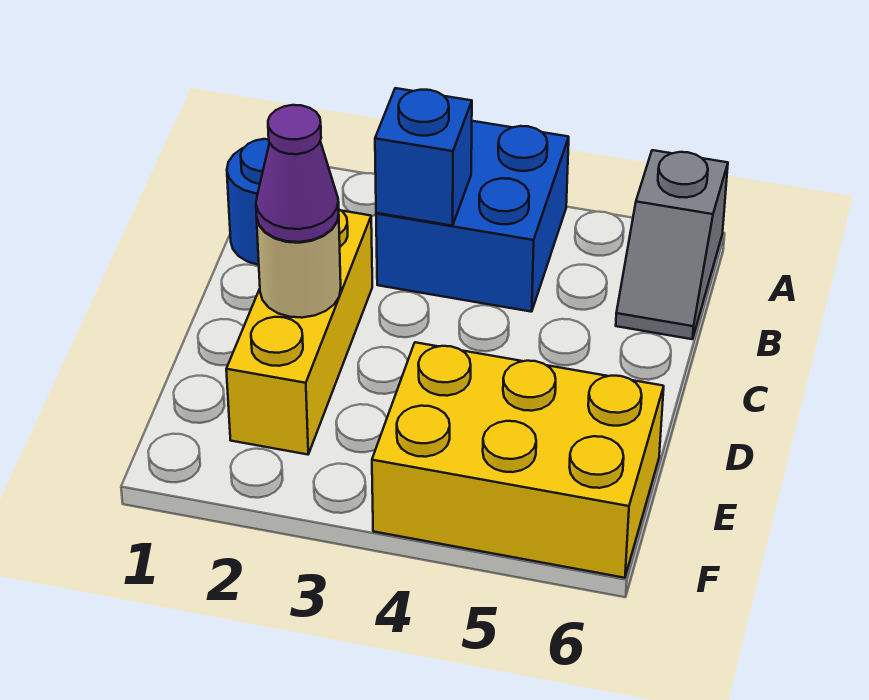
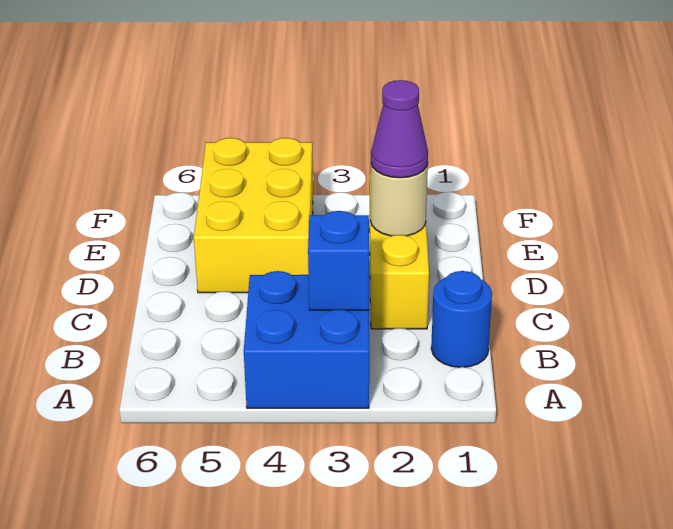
grey slope A6:B6 level 1 top A -> none
yellow brick E4:F6 level 1 -> yellow brick D4:F5 level 1

